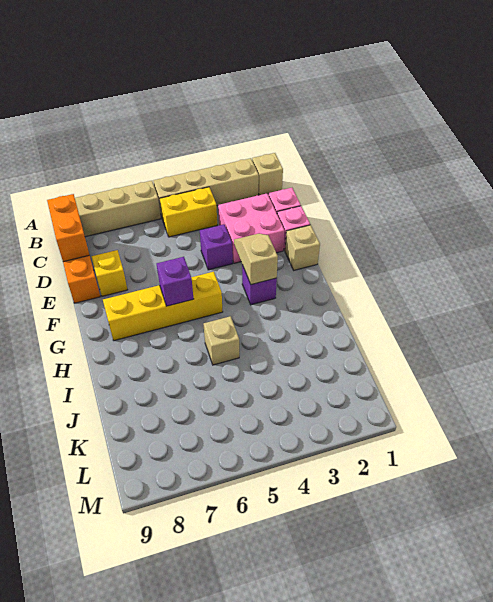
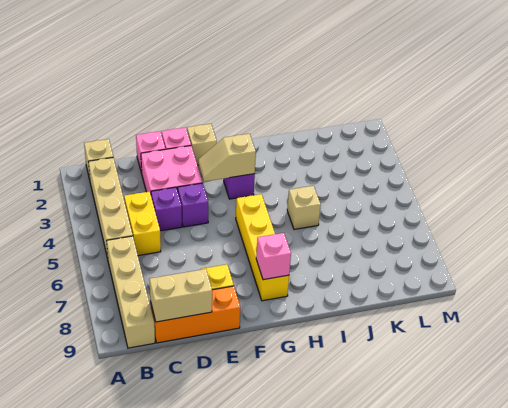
orange brick C9:D9 level 2 -> tan brick C9:D9 level 2
purple brick G6 level 2 -> purple brick D4 level 1
none -> pink brick G8 level 2

